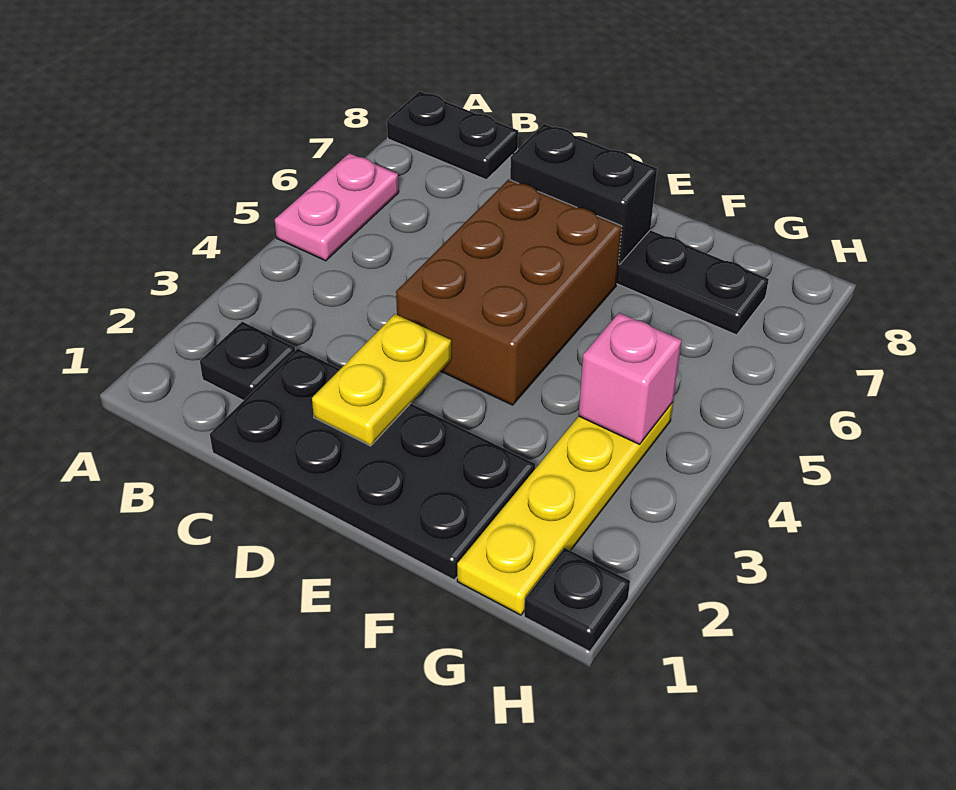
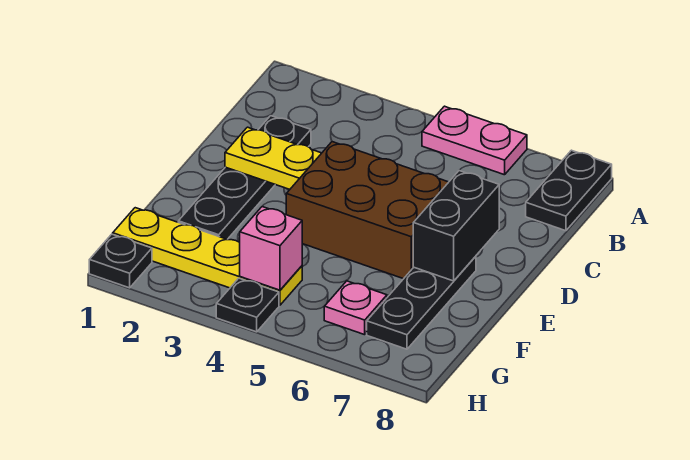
black plate B2 level 1 -> black plate H4 level 1
black plate C1:F2 level 1 -> black plate C2:F2 level 1
none -> pink plate G6 level 1

